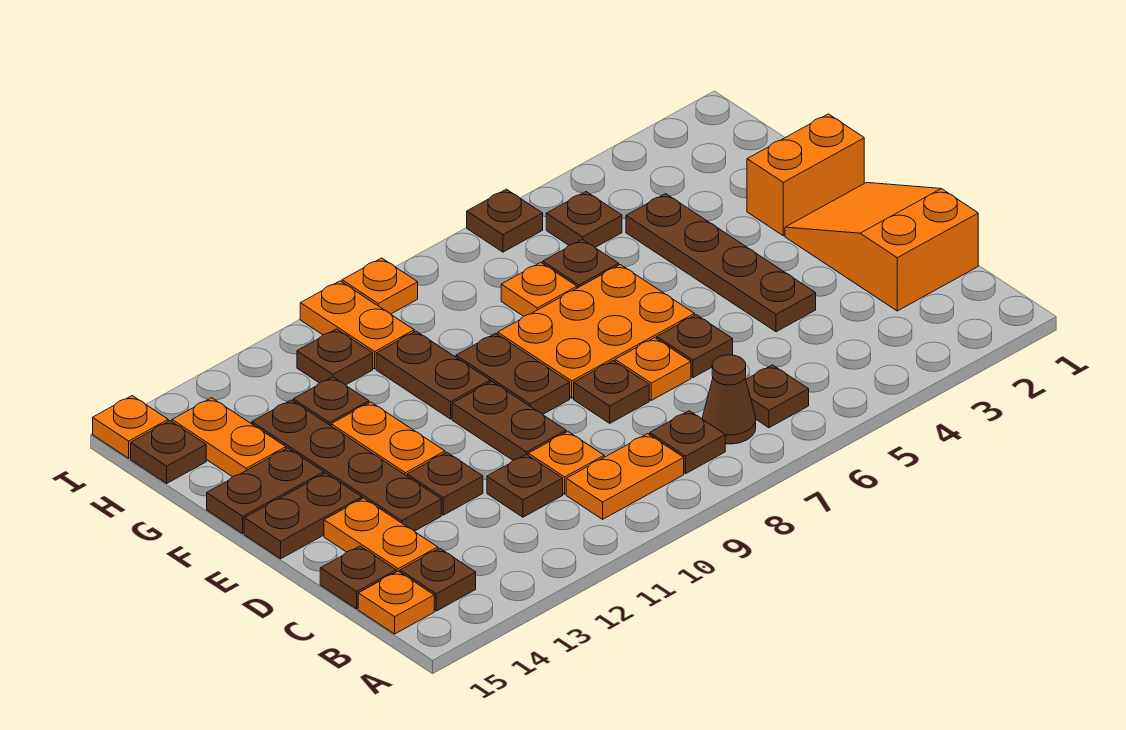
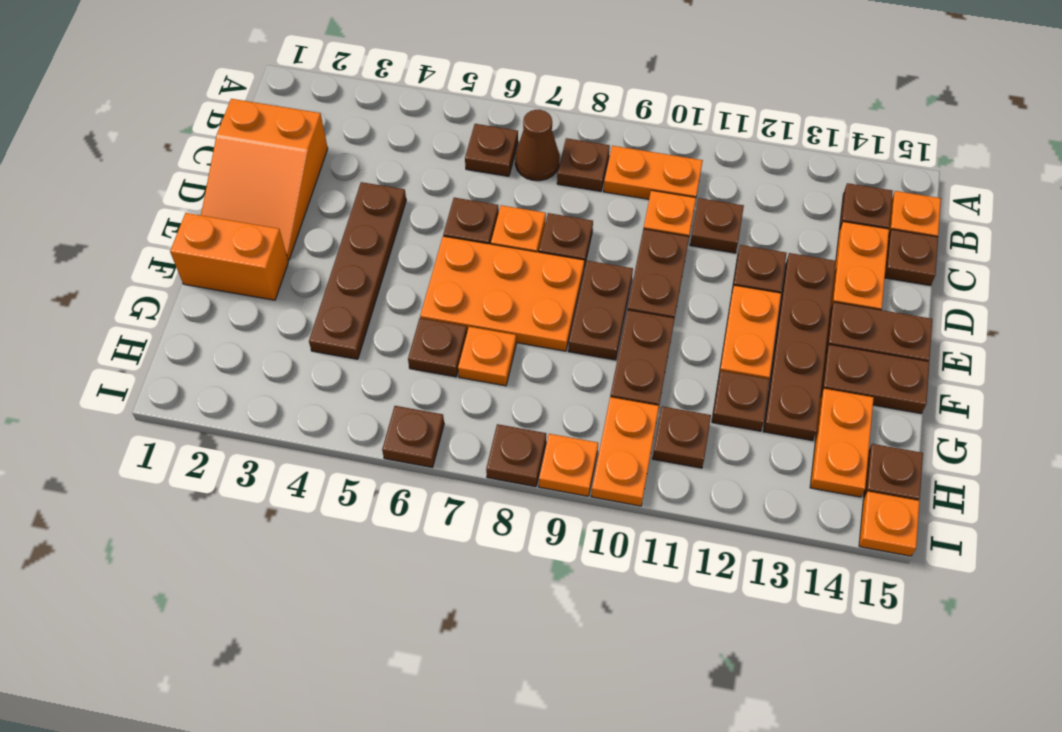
brown plate H5 level 1 -> brown plate I8 level 1

